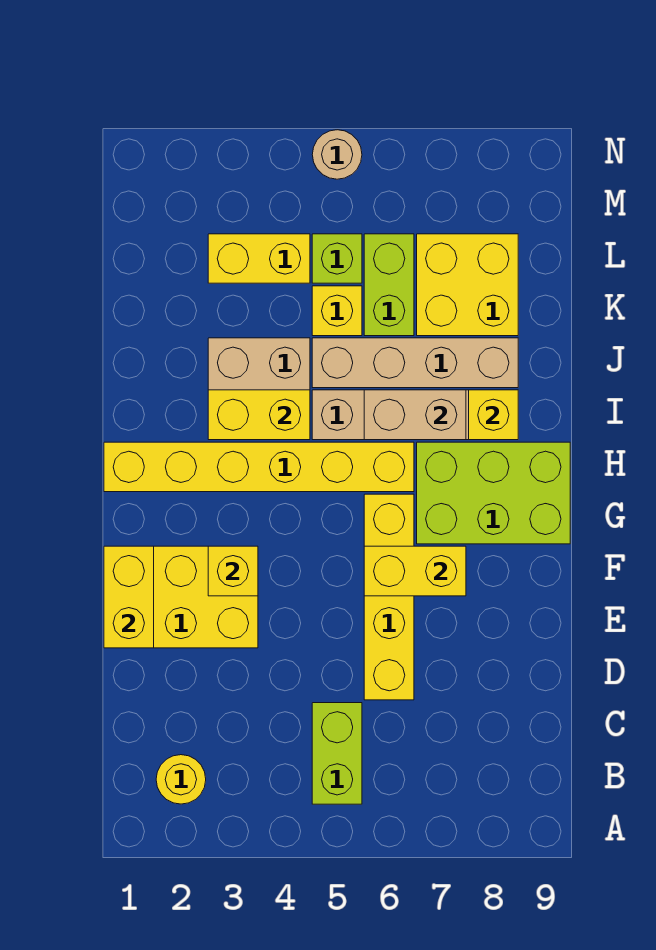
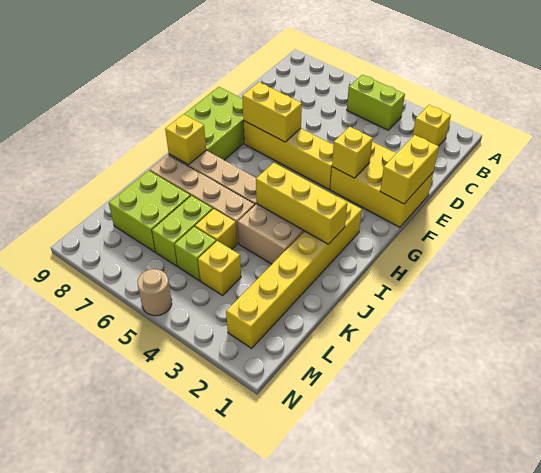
yellow round brick B2 level 1 -> yellow brick B2 level 1
lime brick B5:C5 level 1 -> lime brick B4:B5 level 1
yellow brick D6:G6 level 1 -> yellow brick F4:F7 level 1
lime brick G7:H9 level 1 -> lime brick F8:H9 level 1
yellow brick H1:H6 level 1 -> yellow brick H2:M2 level 1
yellow brick I3:I4 level 2 -> yellow brick I2:I4 level 2
tan brick I6:I7 level 2 -> none
yellow brick K7:L8 level 1 -> lime brick K7:L8 level 1
yellow brick L3:L4 level 1 -> yellow brick L4 level 1

